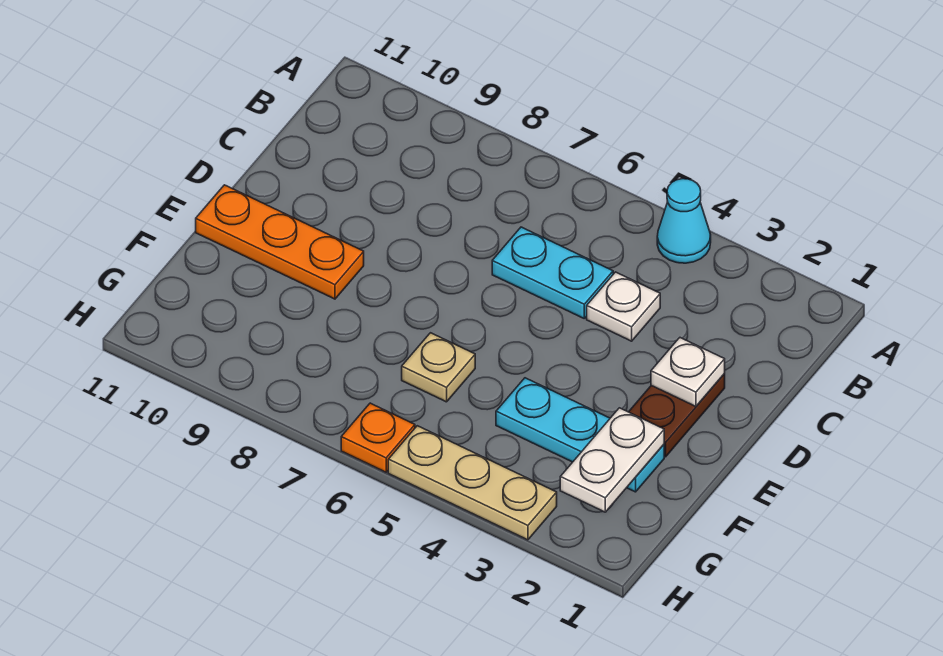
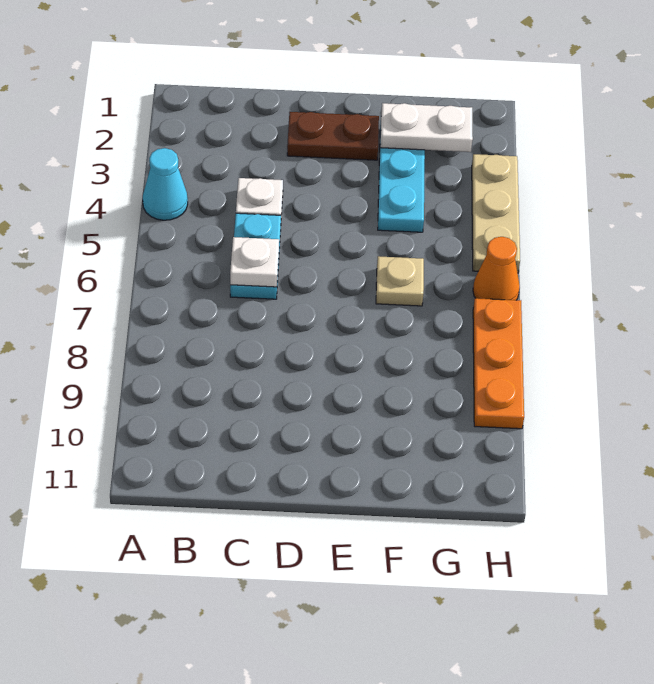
white plate D2 level 2 -> white plate C6 level 2
orange plate E9:E11 level 1 -> orange plate H7:H9 level 1
orange plate H6 level 1 -> orange cone H6 level 1

